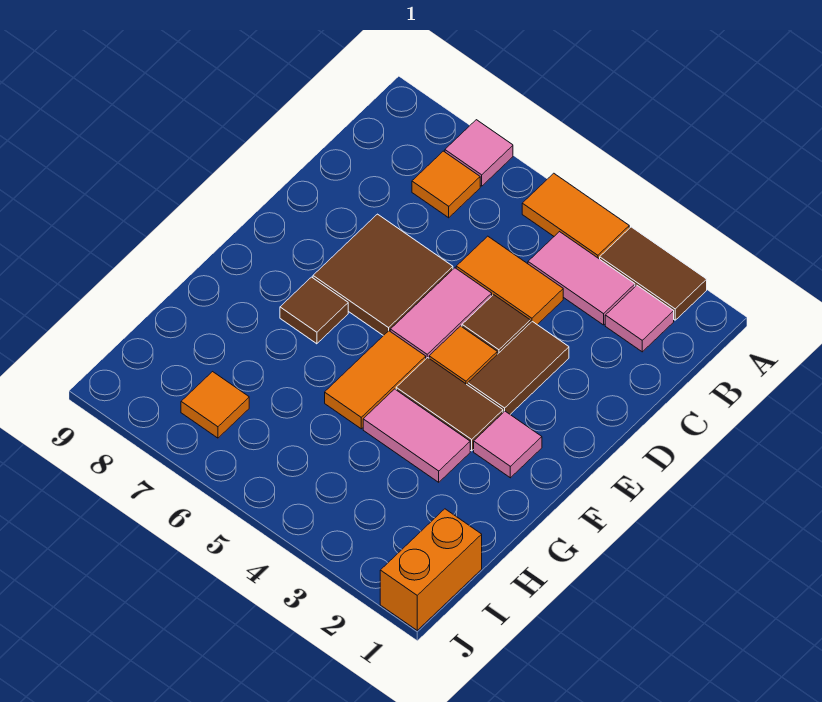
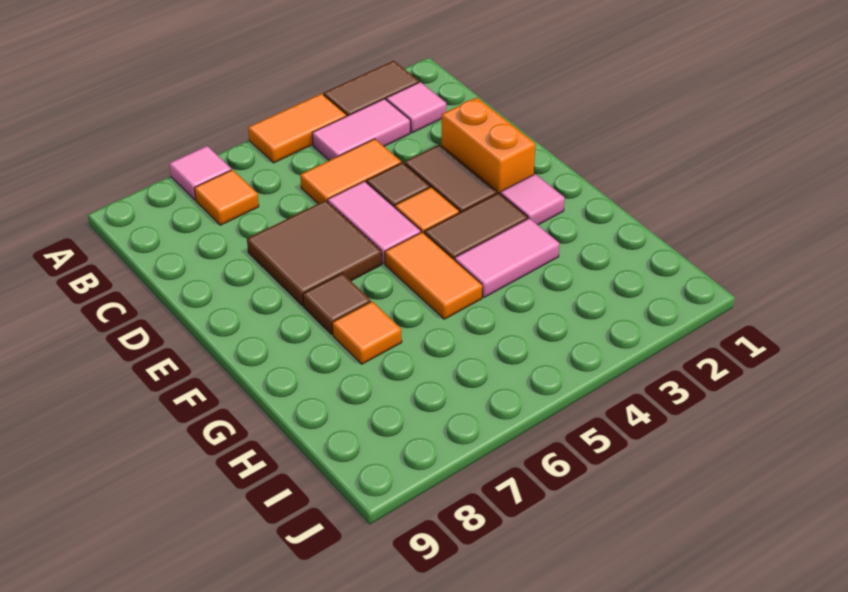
orange brick I1:J1 level 1 -> orange brick D2:E2 level 1
orange tile I7 level 1 -> orange tile G7 level 1

